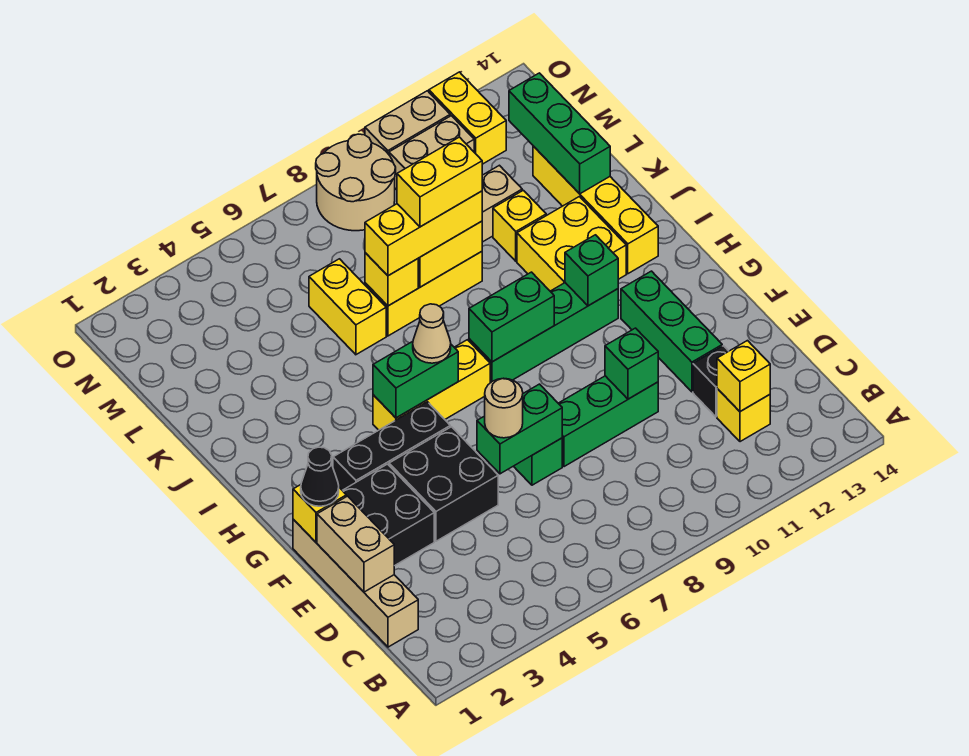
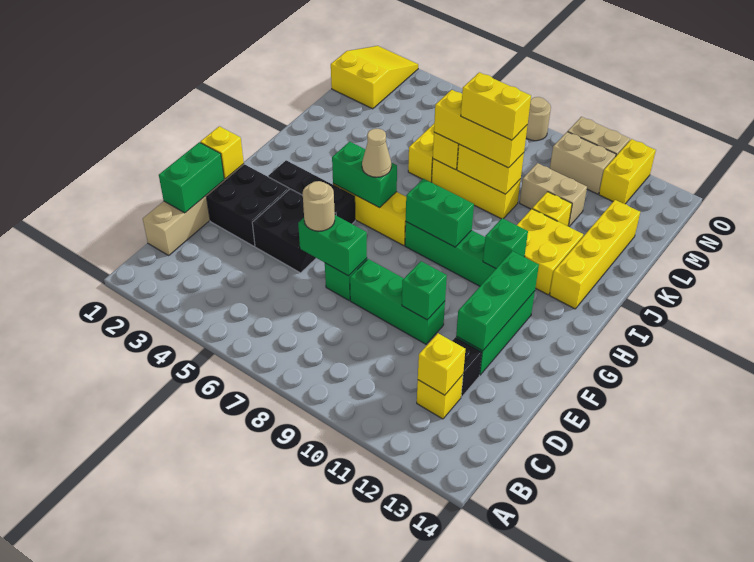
tan brick D1:E1 level 2 -> green brick D1:E1 level 2
black cone F1 level 3 -> none
green brick K13:M13 level 2 -> green brick E12:G12 level 2
none -> yellow slope M1:O2 level 1 top M
tan round brick N8:O9 level 1 -> tan round brick O8 level 1

